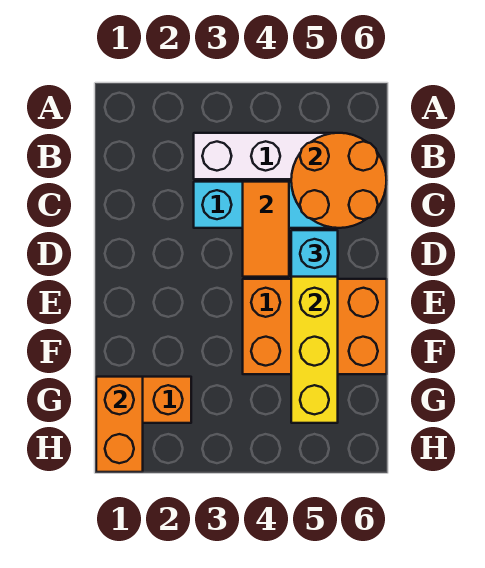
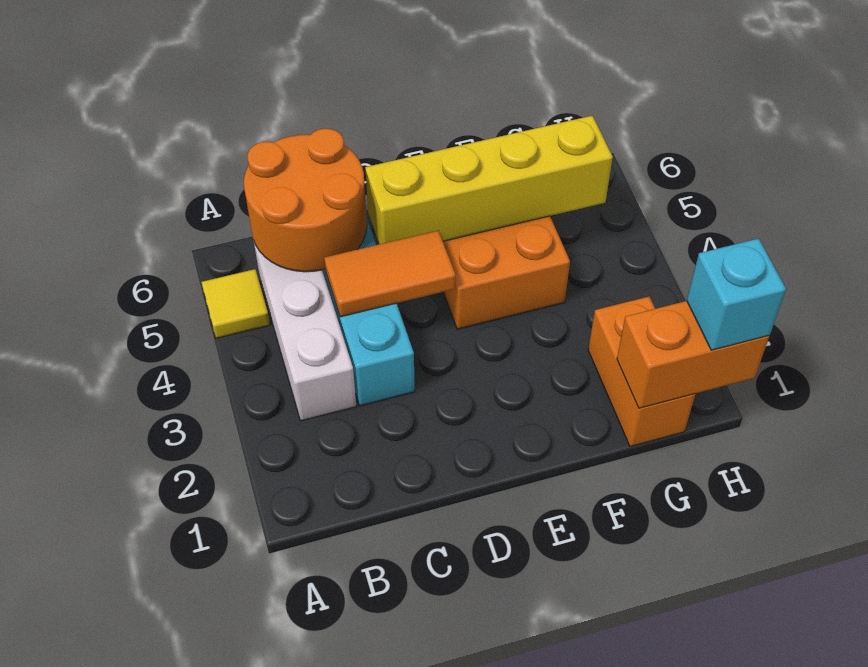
none -> yellow tile A5 level 1
cyan brick D5 level 3 -> cyan brick H1 level 3

